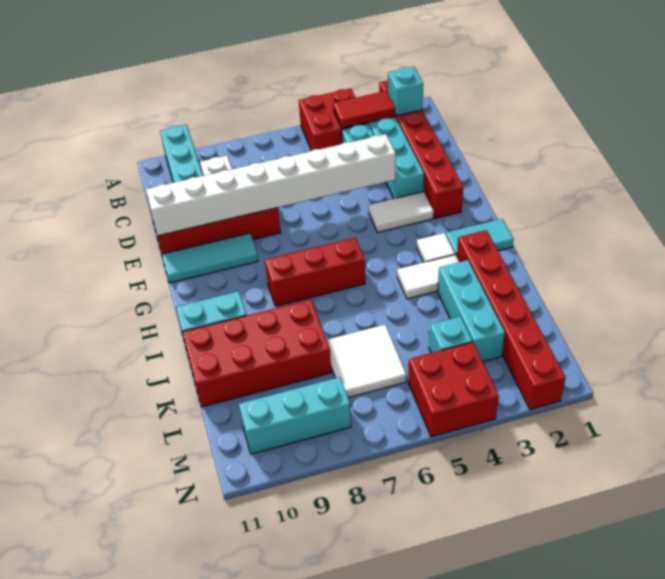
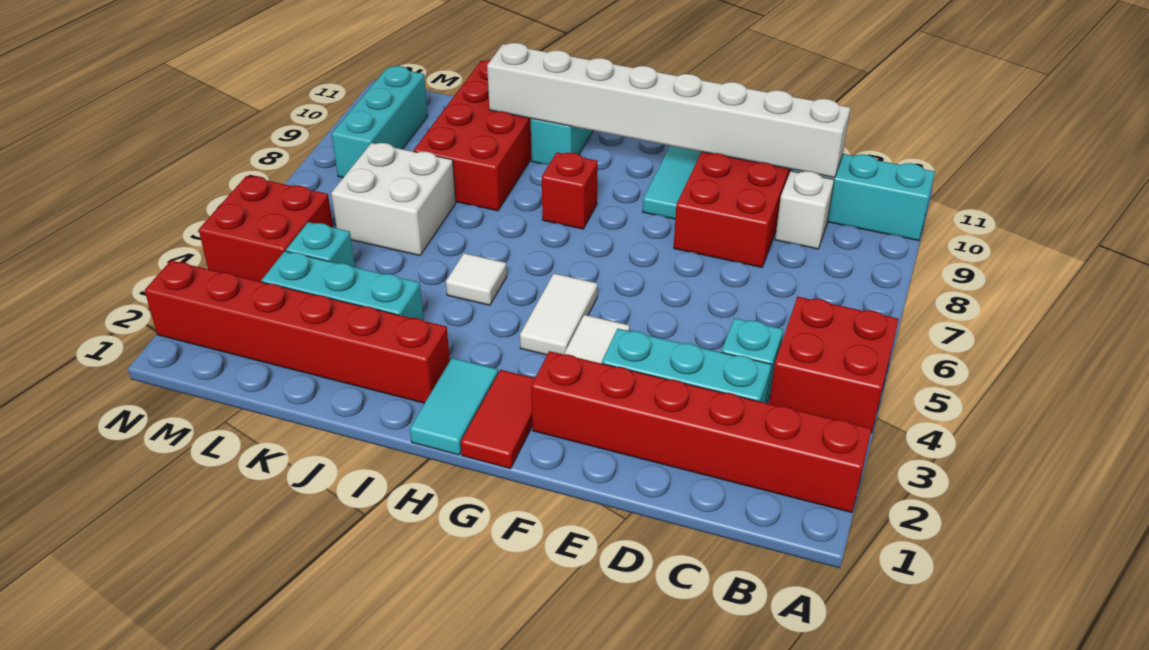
cyan brick B2 level 2 -> none
red tile B3:B4 level 2 -> red tile G1:G2 level 1
white brick E4:E11 level 2 -> white brick C10:J10 level 2
white tile H3 level 1 -> white tile I5 level 1
red brick H6:H8 level 1 -> red brick H8 level 1
white tile I3:I4 level 1 -> white tile G4:G5 level 1
white tile K6:L7 level 1 -> white brick K6:L7 level 1

